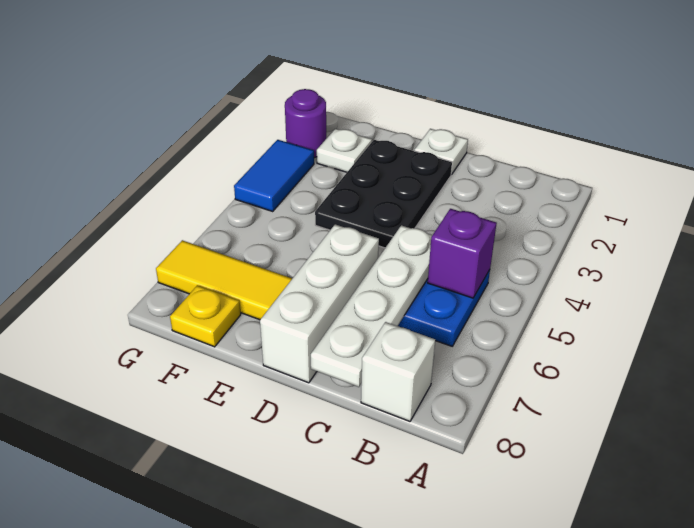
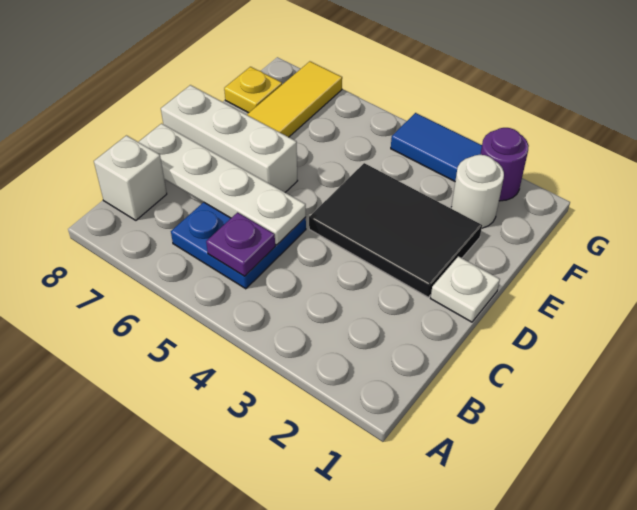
purple brick B5 level 2 -> purple plate B5 level 2
black plate D2:E4 level 1 -> black tile D2:E4 level 1
white plate F2 level 1 -> white round brick F2 level 1

